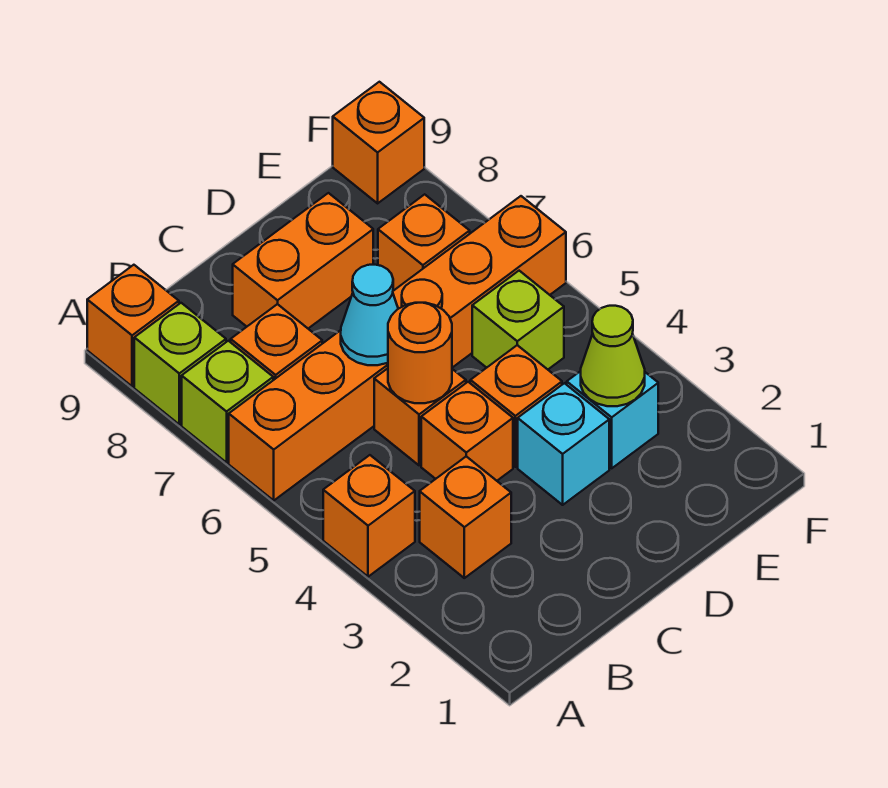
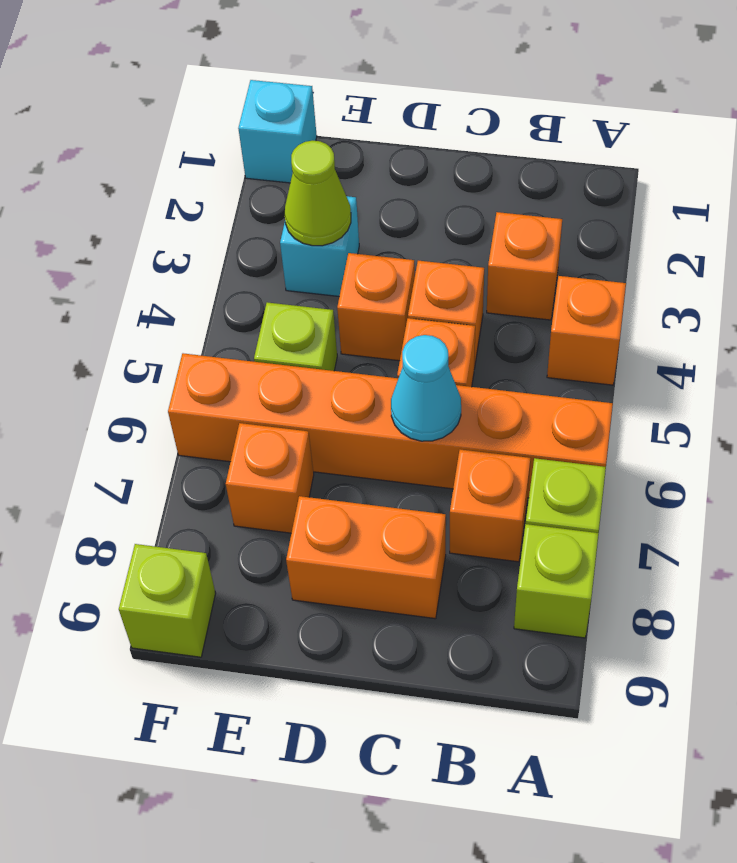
orange brick A9 level 1 -> none
orange round brick C5 level 2 -> none
cyan brick D3 level 1 -> cyan brick F1 level 1
orange brick F9 level 1 -> lime brick F9 level 1

